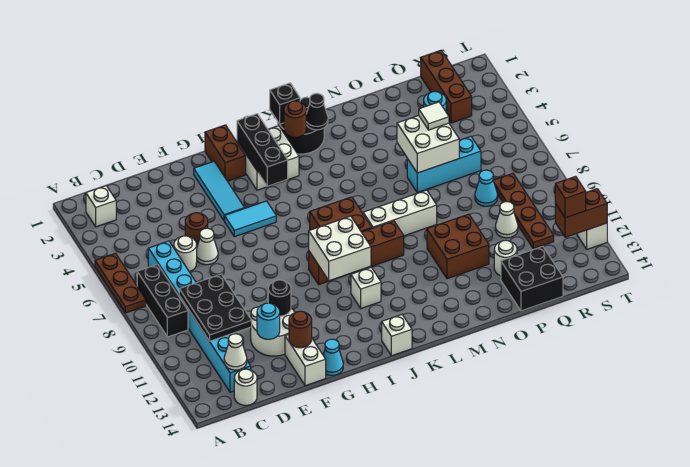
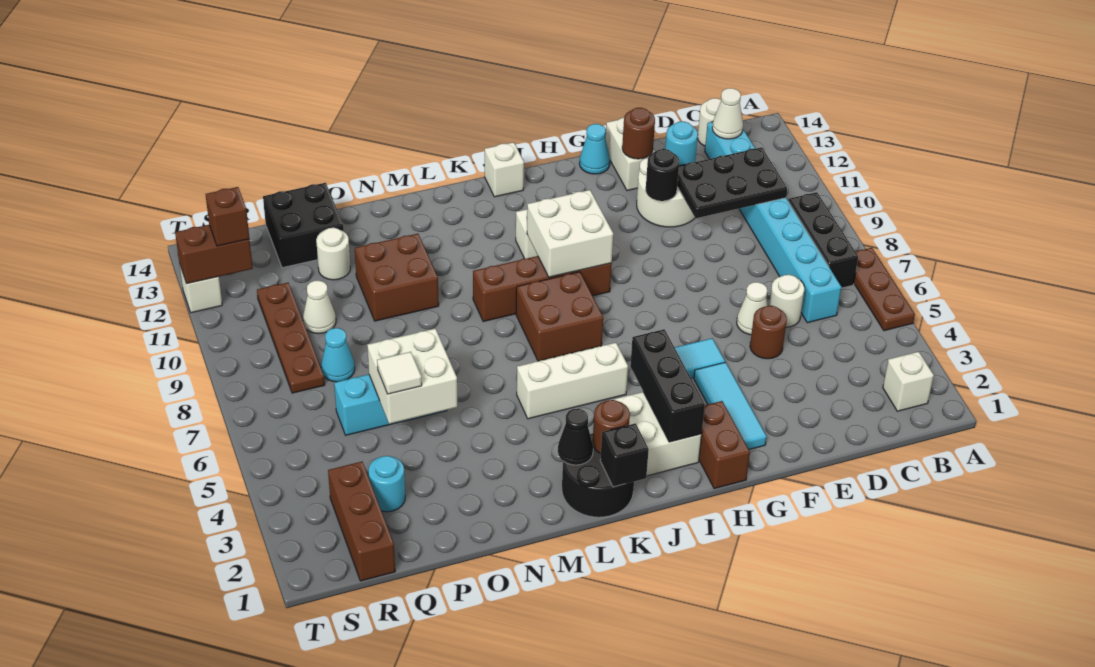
black plate C9:D11 level 2 -> black plate C10:E11 level 2
white brick L8:N8 level 1 -> white brick J5:L5 level 1

